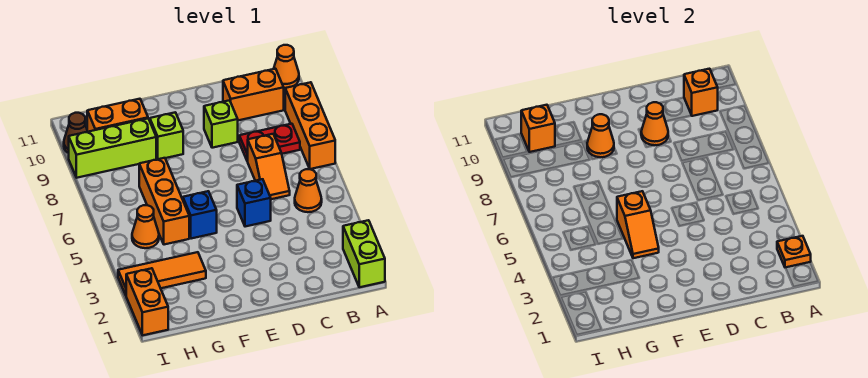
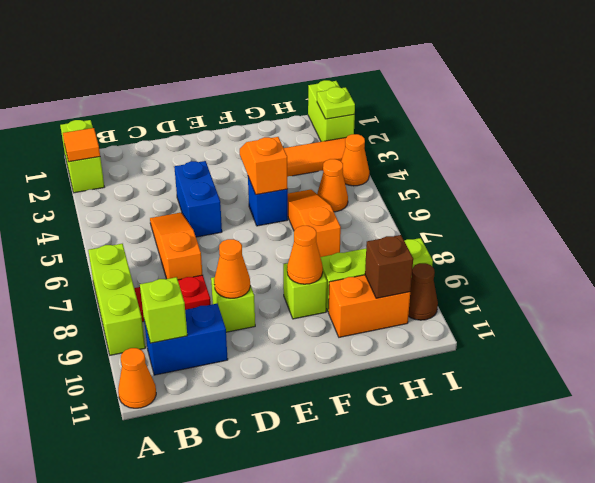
orange plate A2 level 2 -> orange tile A2 level 2
orange brick A7:A9 level 1 -> lime brick A7:A9 level 1
orange cone B5 level 1 -> orange cone I4 level 1
orange brick B10:C10 level 1 -> blue brick B10:C10 level 1
orange brick B10 level 2 -> lime brick B10 level 2
orange slope C6:C7 level 1 top 7 -> orange slope C5:C7 level 1 top 7
blue brick D5 level 1 -> blue brick D4:D5 level 1
orange brick G5:G7 level 1 -> orange slope G5:G7 level 1 top 7
orange brick H10 level 2 -> brown brick H10 level 2
orange brick I1:I2 level 1 -> lime brick I1:I2 level 1
none -> lime plate I2 level 2

